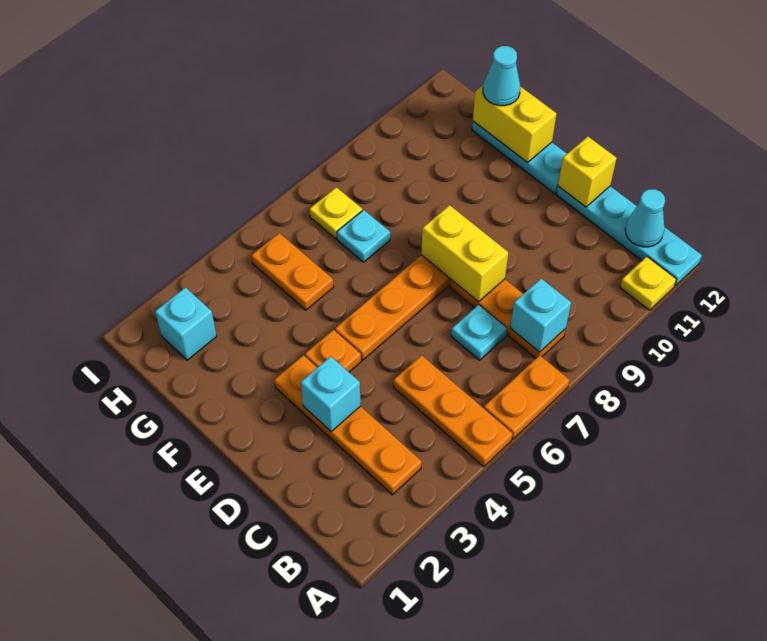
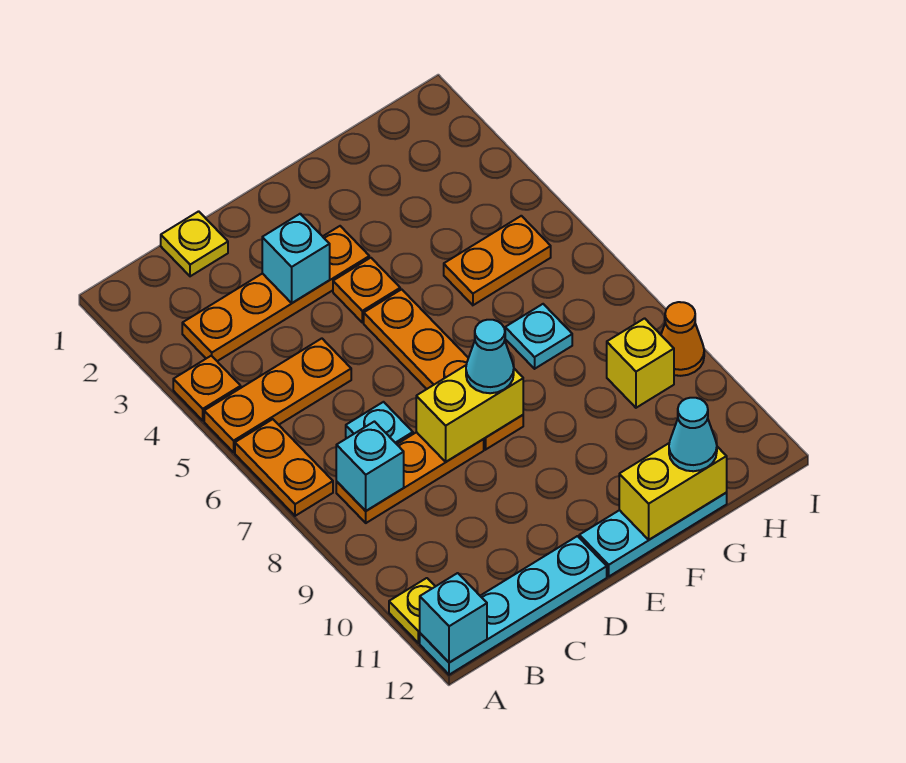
none -> orange plate A4 level 1
cyan cone B12 level 2 -> cyan cone E8 level 3
yellow brick D12 level 2 -> yellow brick H9 level 1
cyan brick H2 level 1 -> cyan brick A12 level 2
yellow plate H7 level 1 -> yellow plate C1 level 1
none -> orange cone I9 level 1

